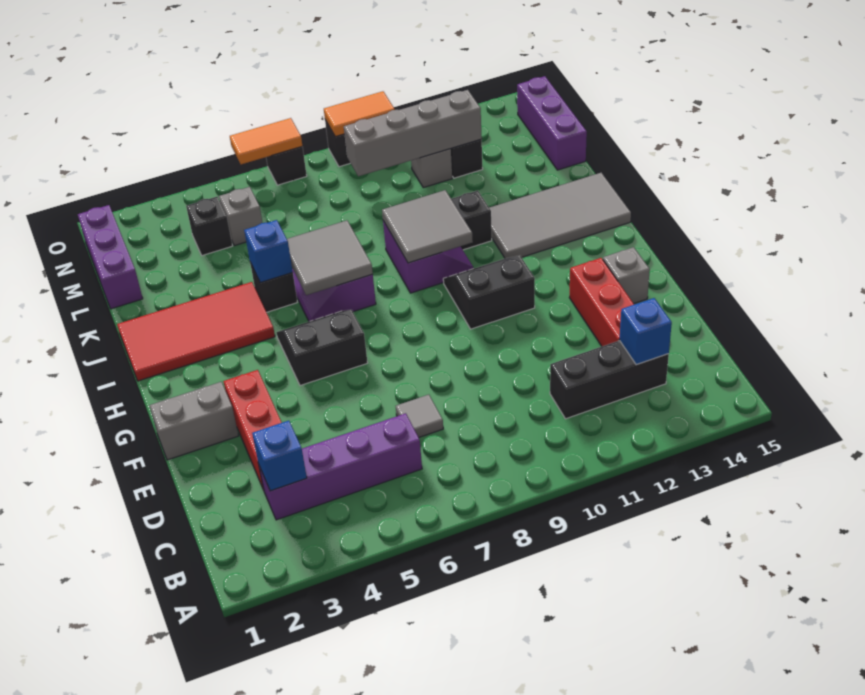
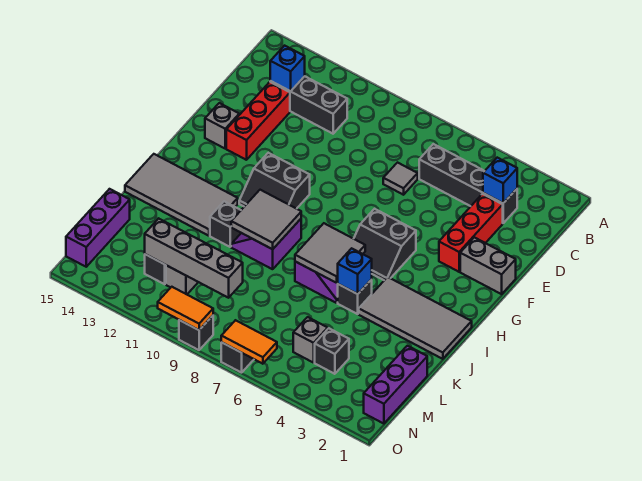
purple brick C3:C6 level 1 -> black brick C3:C6 level 1
red tile I1:J4 level 1 -> grey tile I1:J4 level 1

